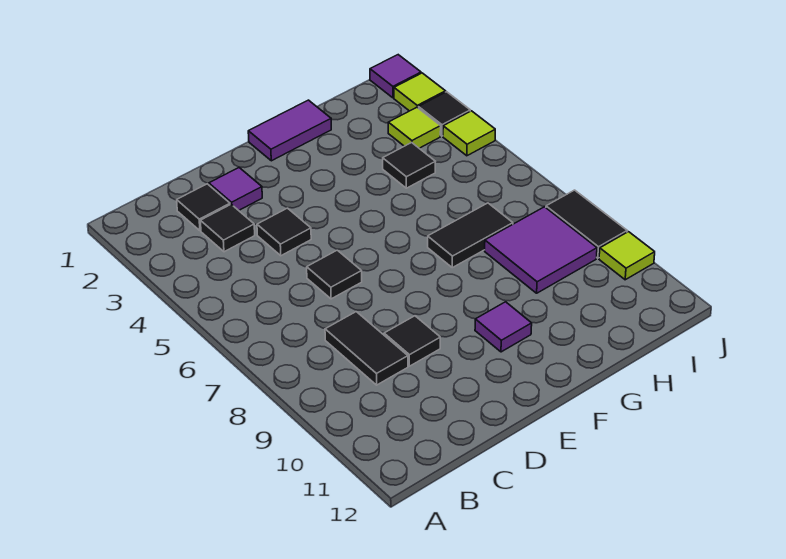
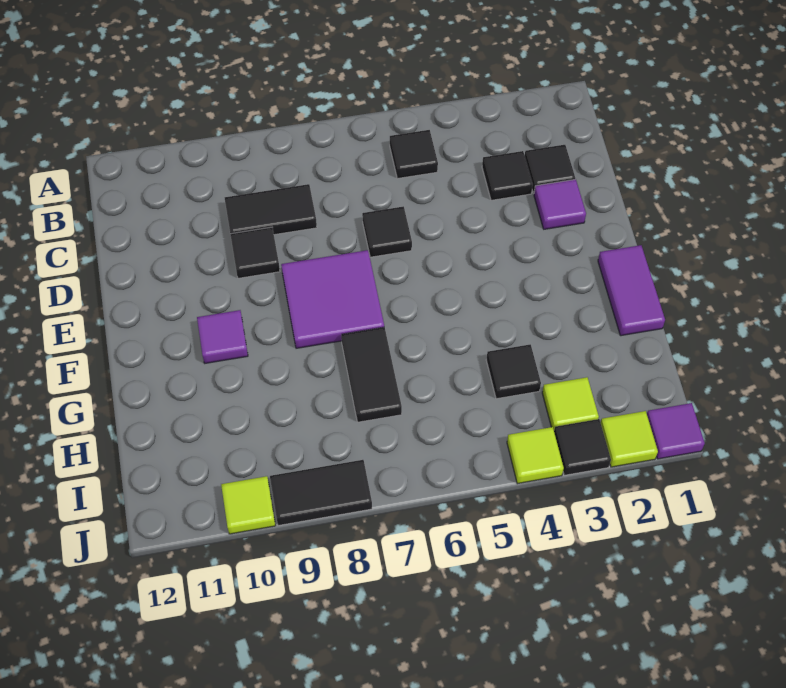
black tile D4 level 1 -> black tile B5 level 1
purple tile H8:I9 level 1 -> purple tile E7:F8 level 1

